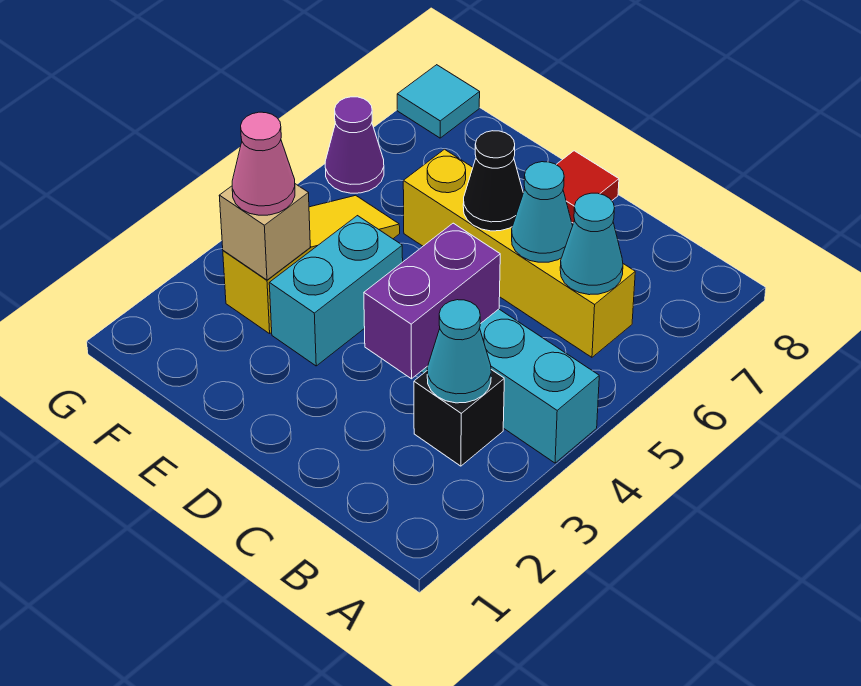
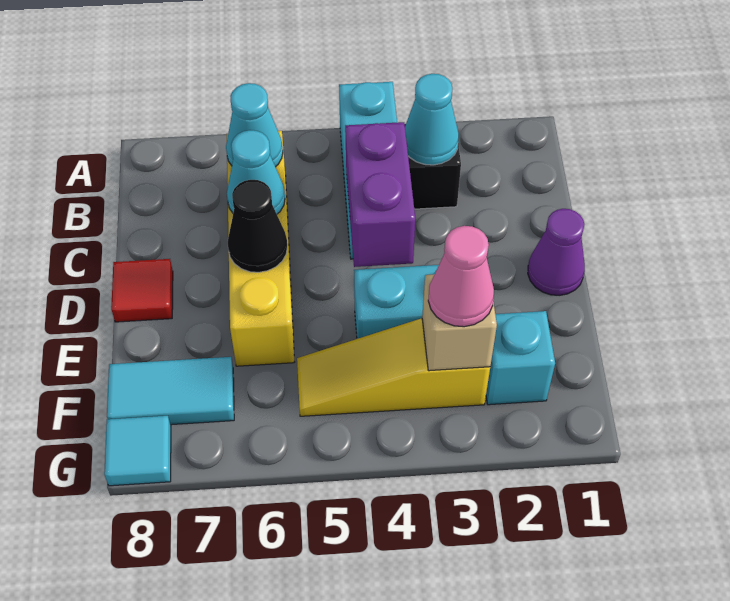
purple brick C3:C4 level 2 -> purple brick C4:D4 level 2
none -> cyan brick F2 level 1
none -> cyan tile F7:F8 level 1
purple cone G6 level 1 -> purple cone D1 level 1

